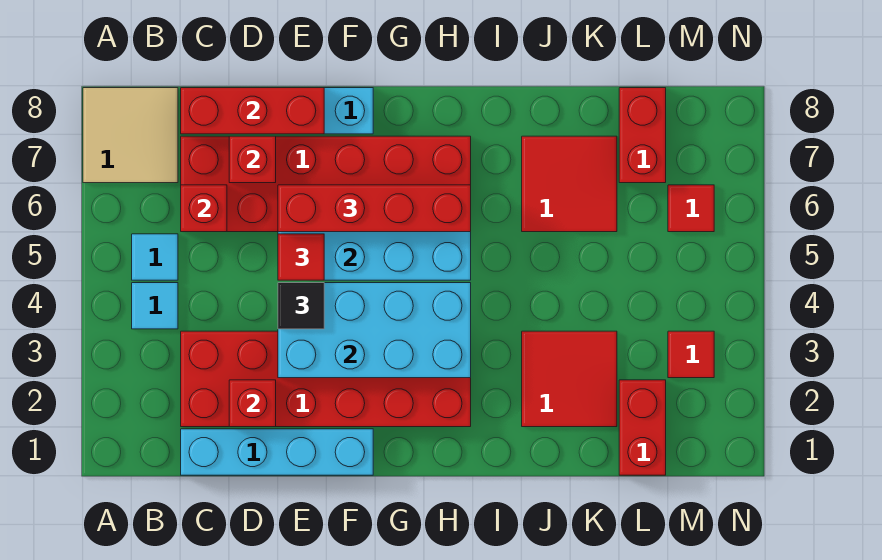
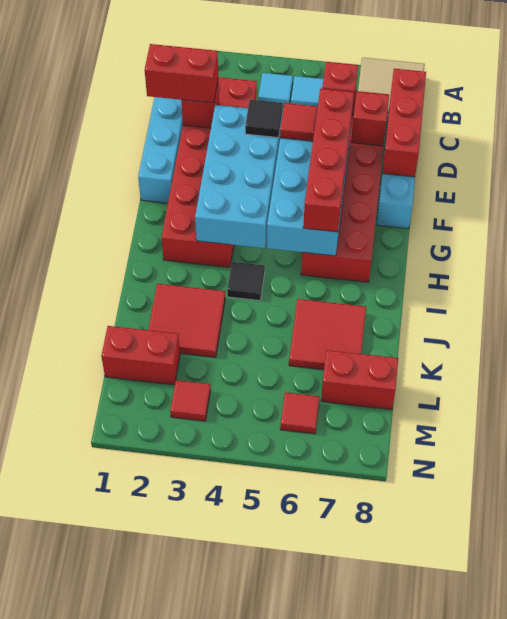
none -> red brick D1:D2 level 3
none -> black tile I4 level 1

